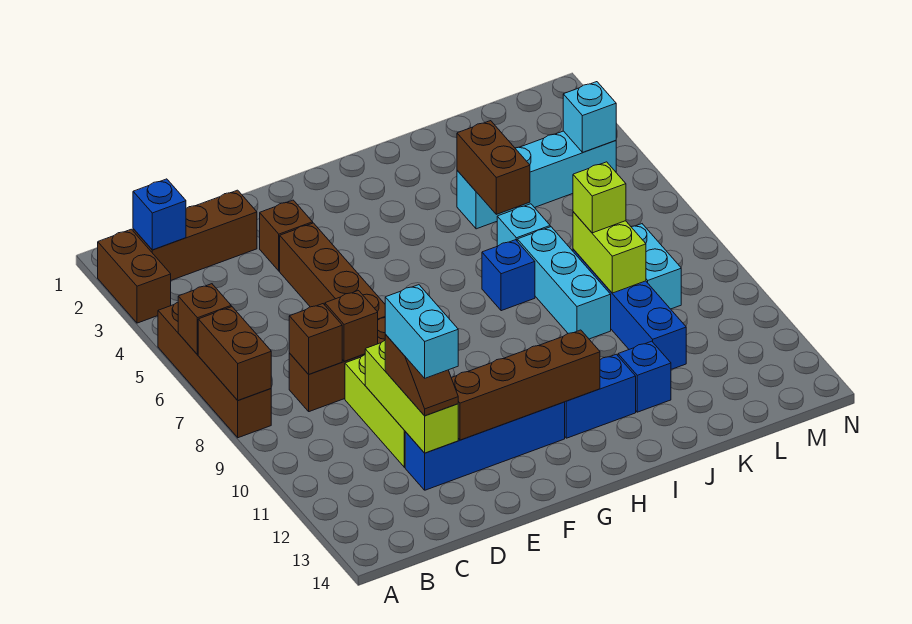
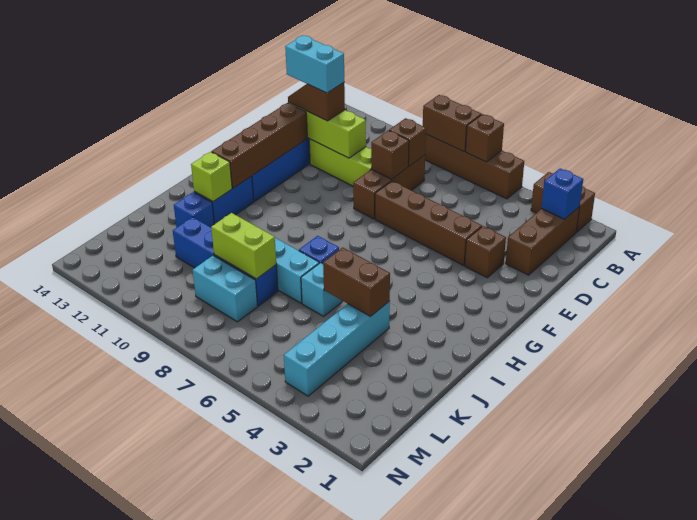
lime brick K8 level 3 -> lime brick I12 level 2
cyan brick M4 level 2 -> none

